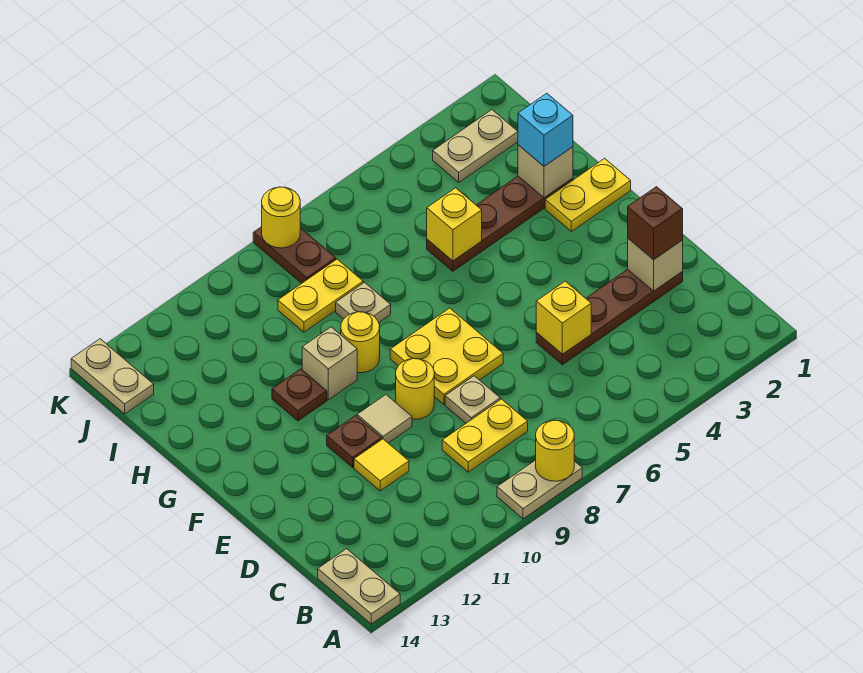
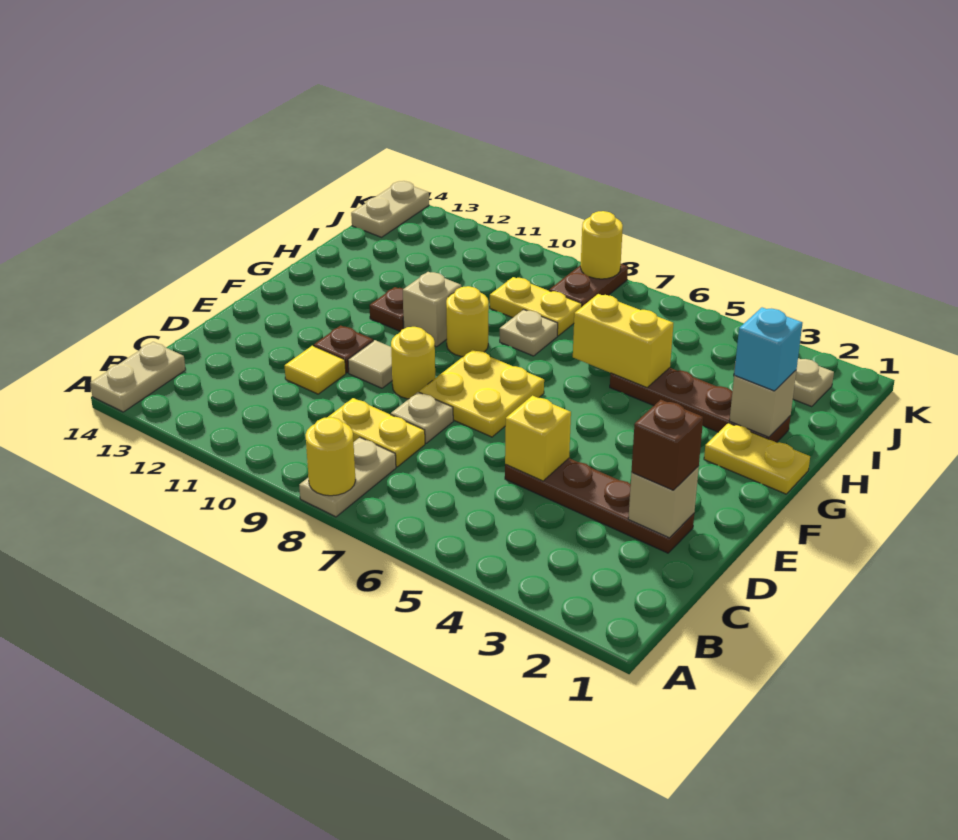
tan plate A8:A9 level 1 -> tan plate A8:B8 level 1
yellow brick H5 level 2 -> yellow brick H5:H6 level 2

